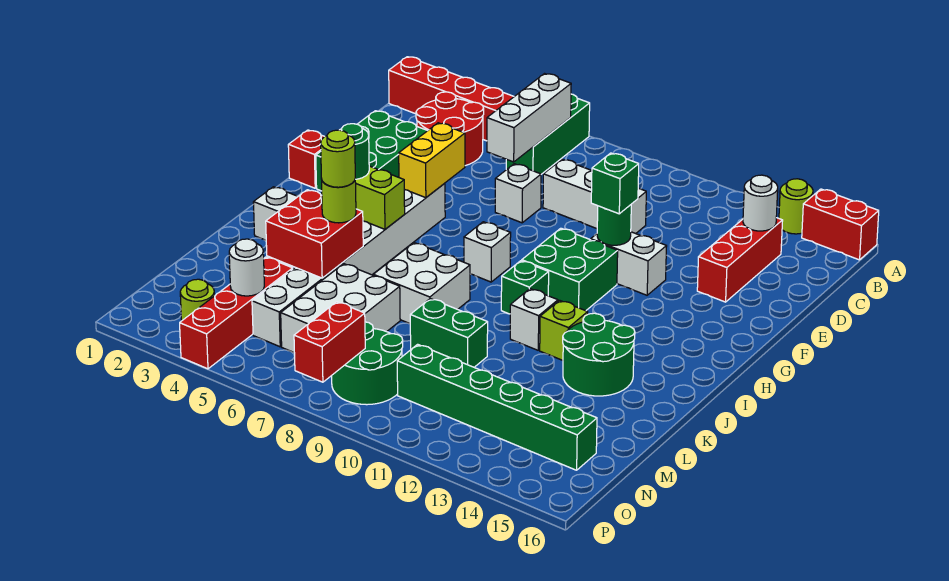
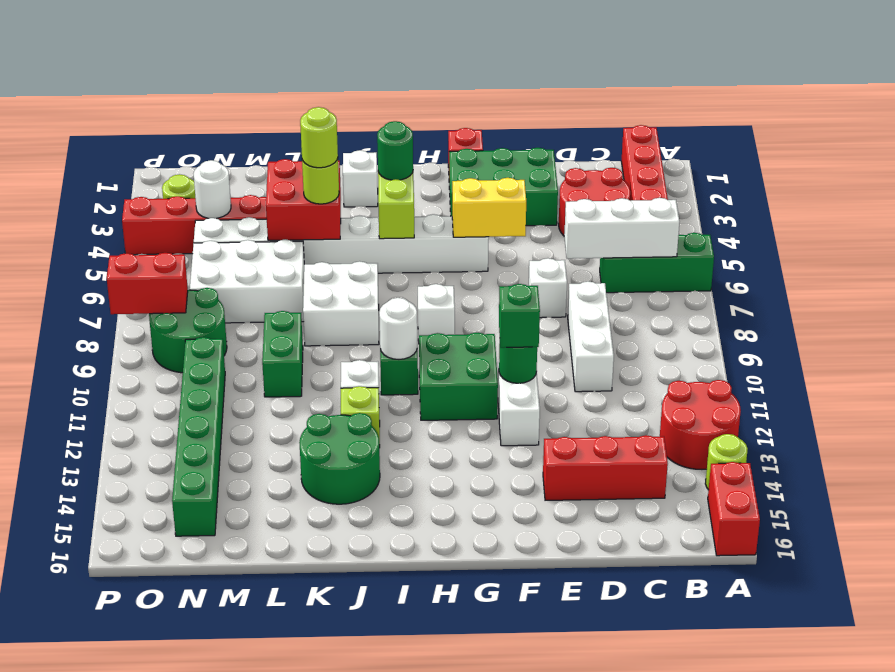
none -> red round brick A12:B13 level 1
white round brick C14 level 2 -> white round brick I10 level 2

